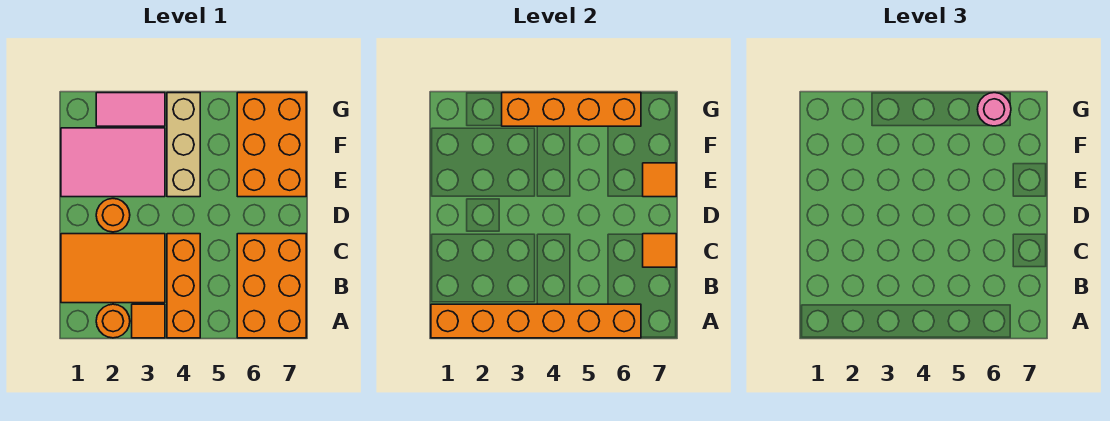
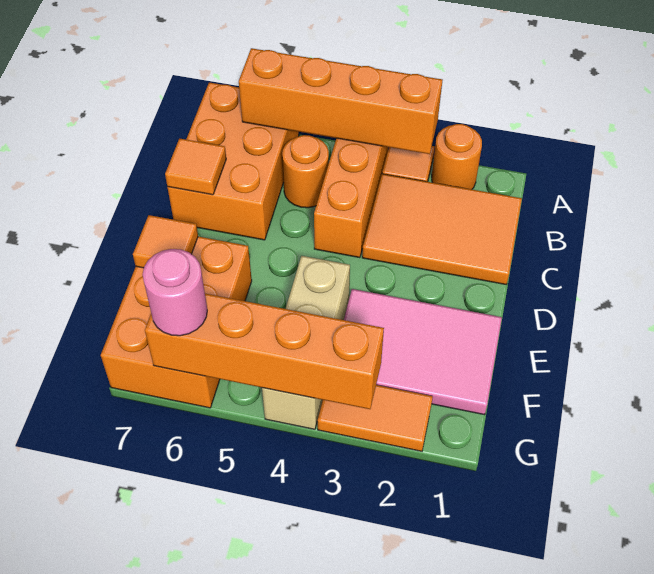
orange brick A1:A6 level 2 -> orange brick A3:A6 level 2
orange round brick D2 level 1 -> orange round brick B5 level 1
pink tile G2:G3 level 1 -> orange tile G2:G3 level 1

